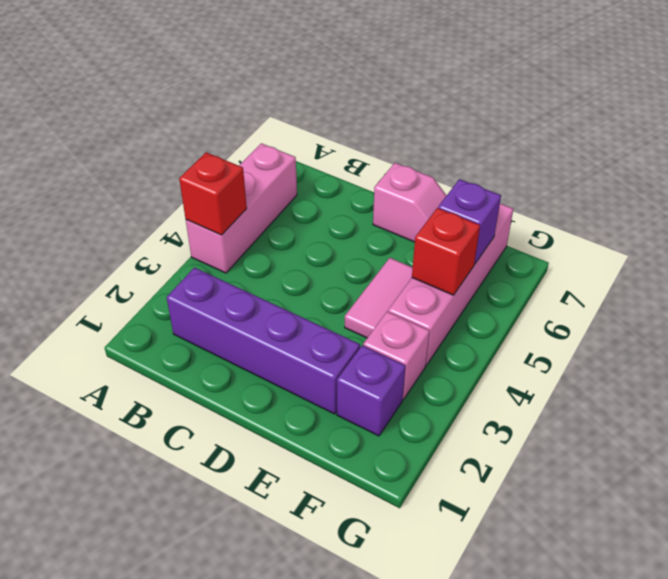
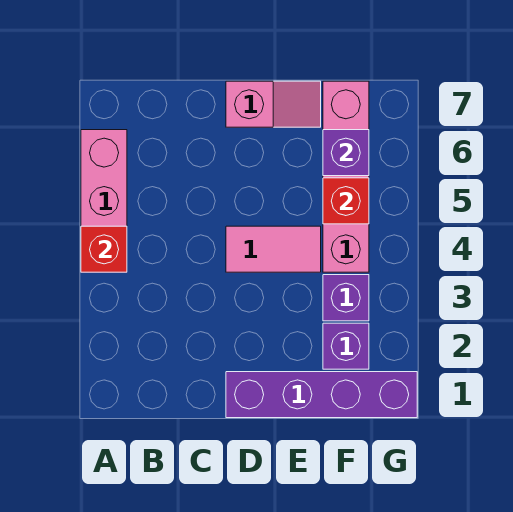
purple brick B2:E2 level 1 -> purple brick D1:G1 level 1
pink tile E4:E5 level 1 -> pink tile D4:E4 level 1
pink brick F3 level 1 -> purple brick F3 level 1

